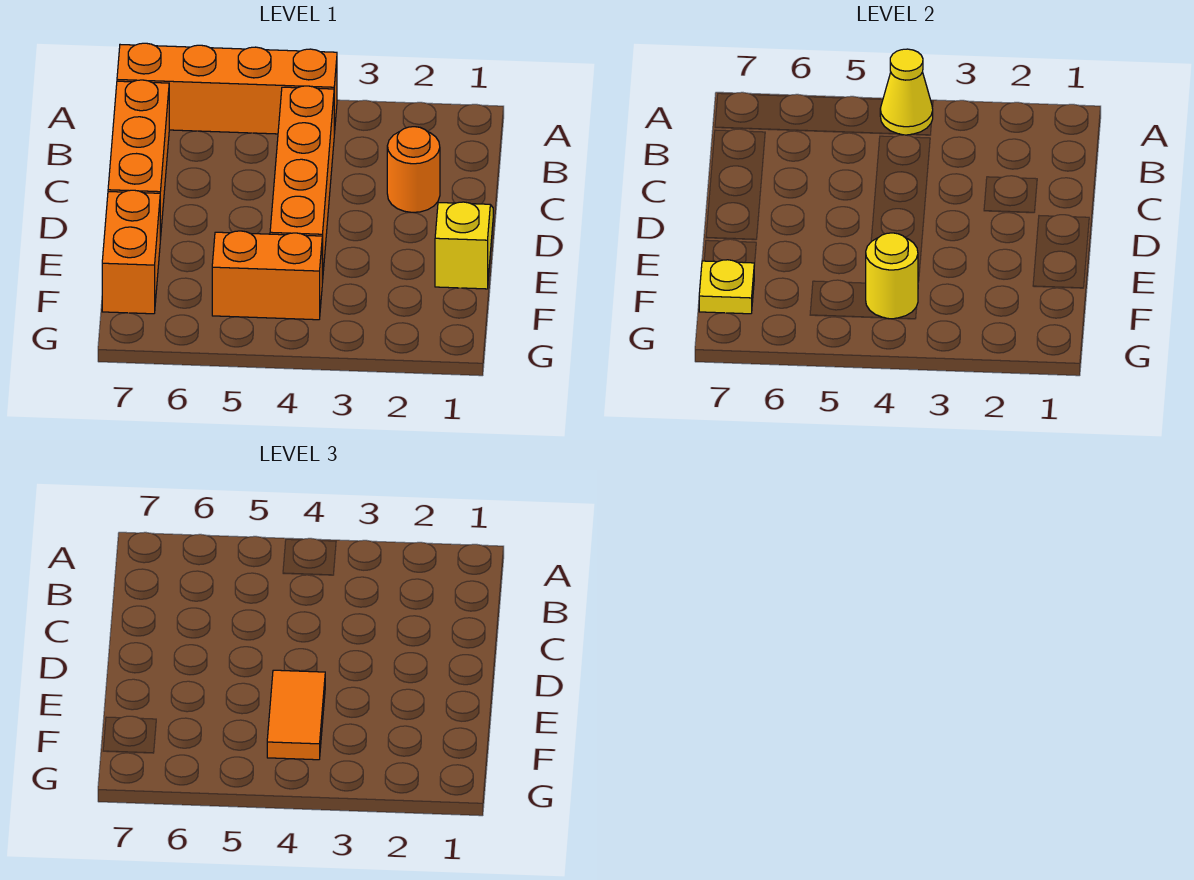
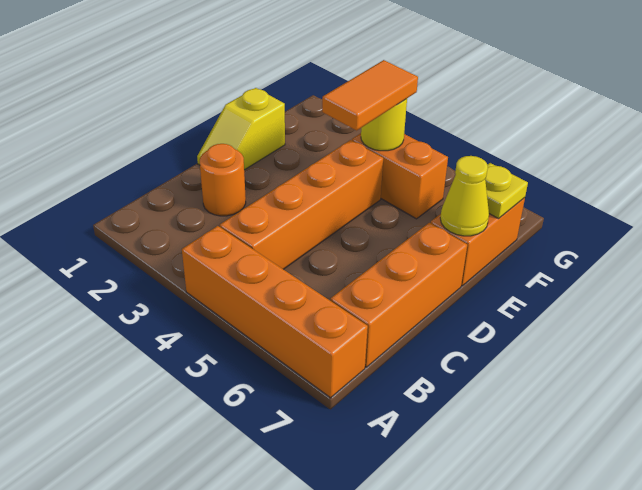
yellow cone A4 level 2 -> yellow cone E7 level 2

